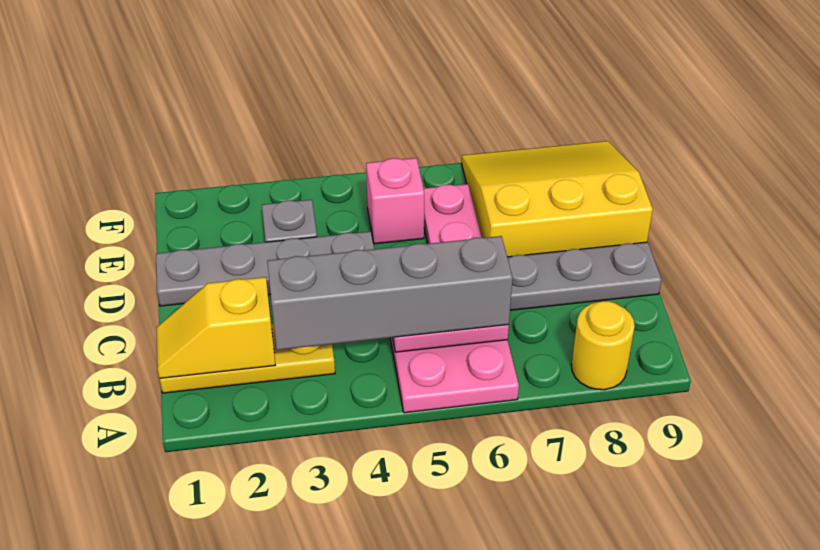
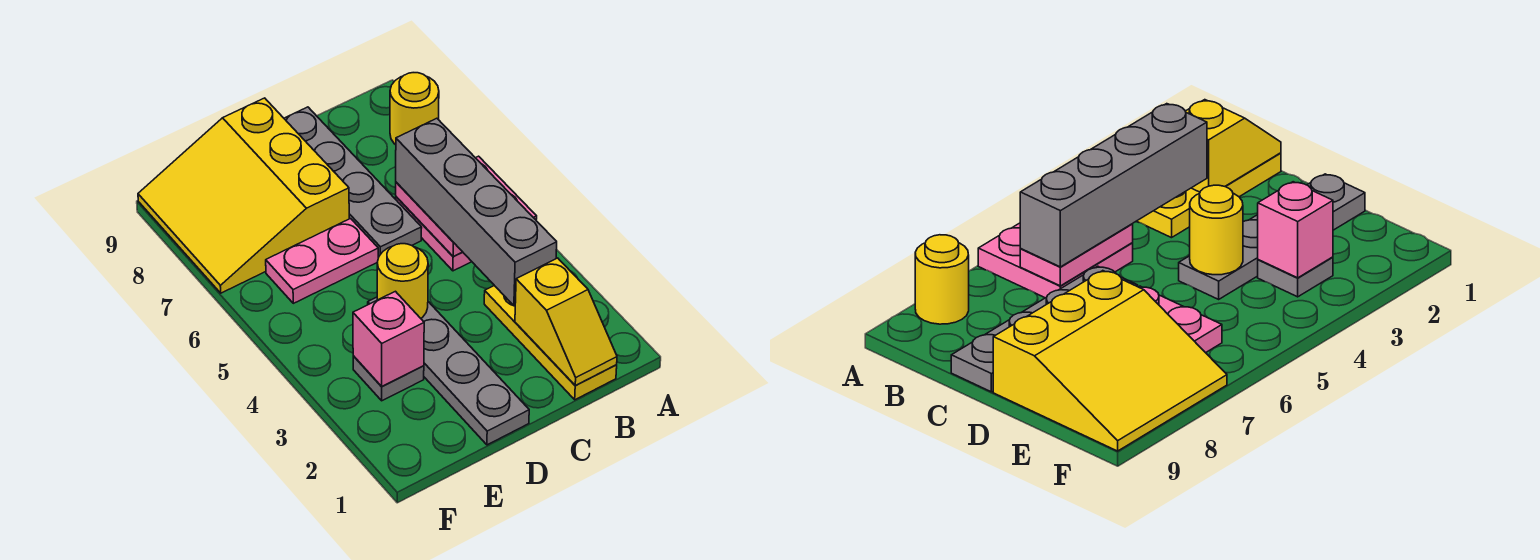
none -> yellow round brick D4 level 2
pink brick E5 level 1 -> pink brick E3 level 2

